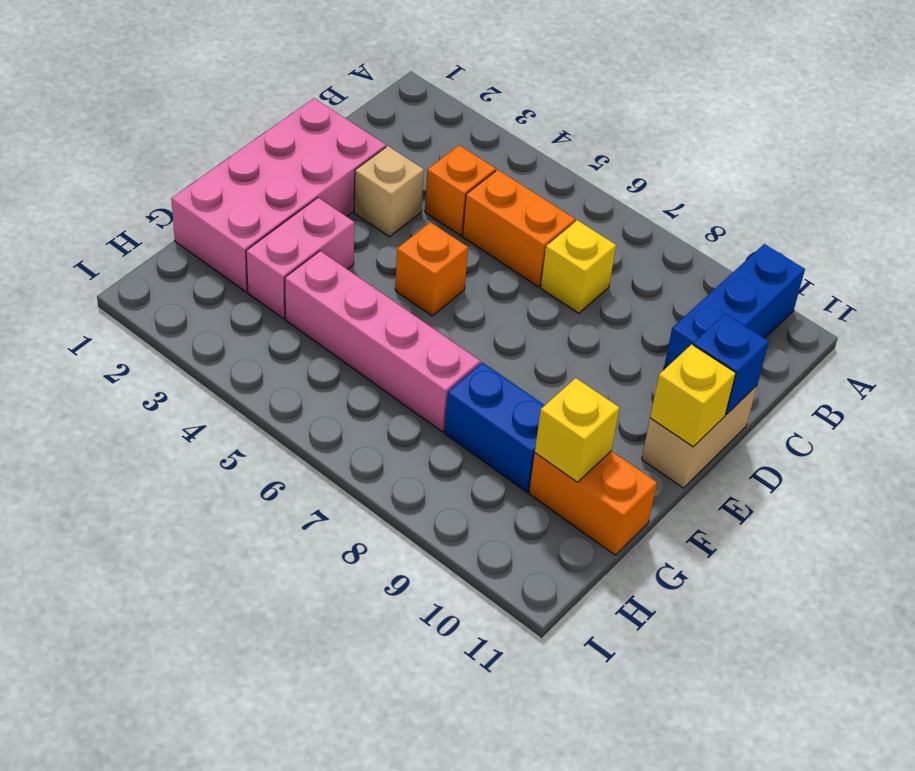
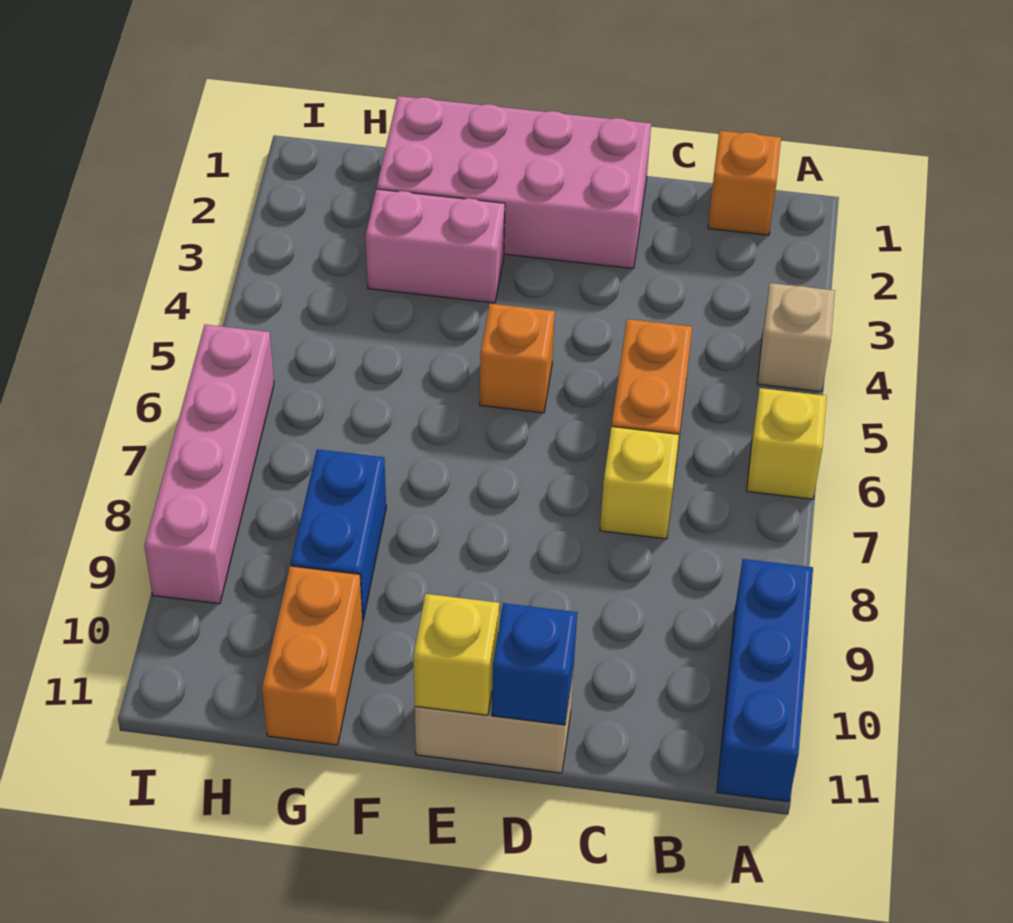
blue brick A10:C10 level 1 -> blue brick A9:A11 level 1
orange brick C4 level 1 -> orange brick B1 level 1
tan brick D3 level 1 -> tan brick A4 level 1
pink brick G4:G7 level 1 -> pink brick I6:I9 level 1
yellow brick G10 level 2 -> yellow brick A6 level 1

